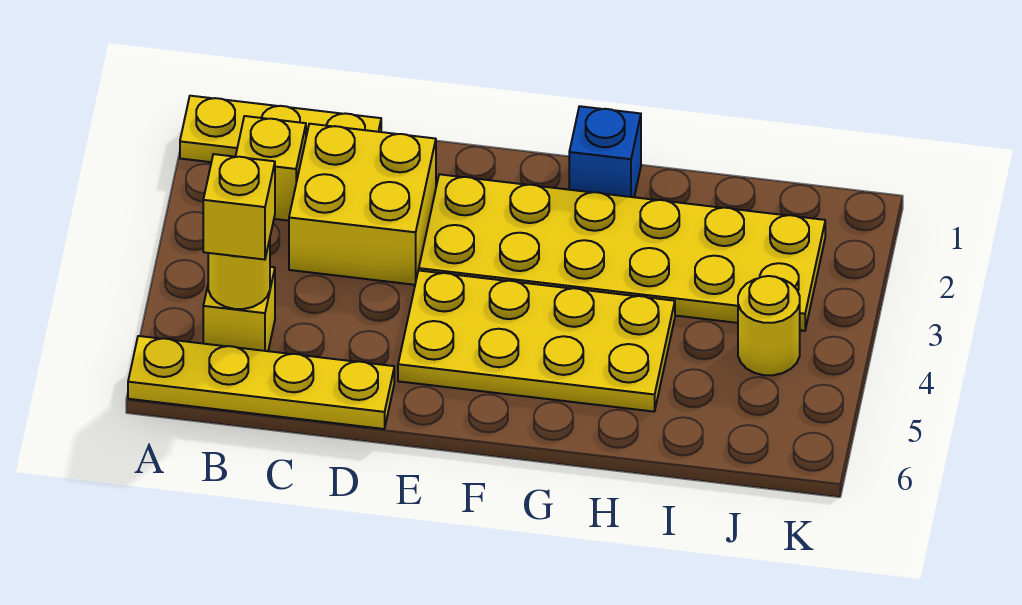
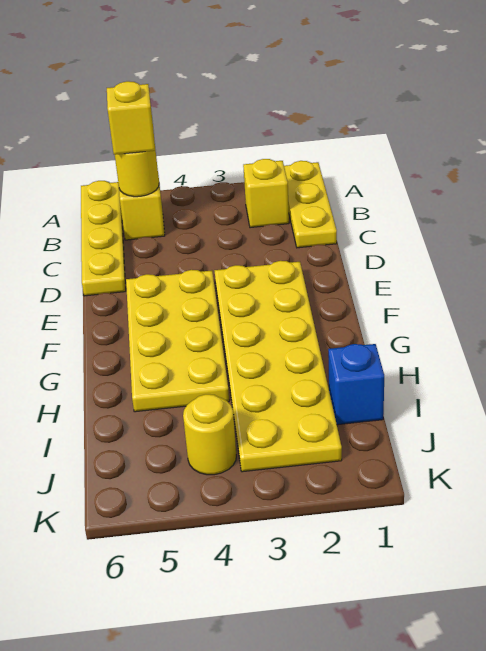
yellow brick C2:D3 level 1 -> none
blue brick G1 level 1 -> blue brick I1 level 1

